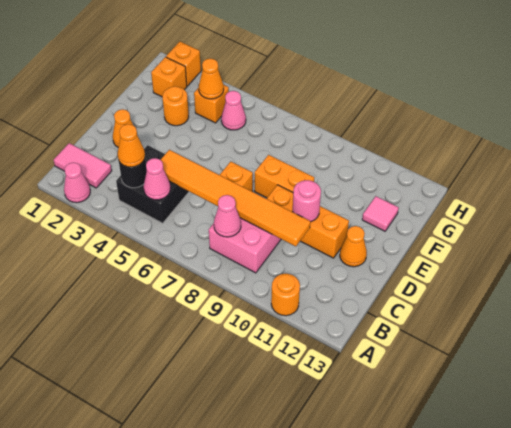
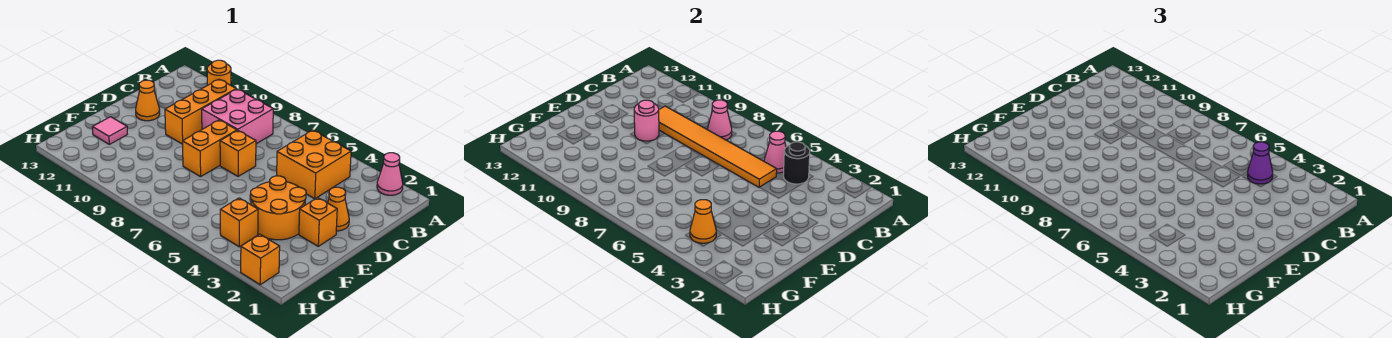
pink tile B1:B2 level 1 -> none
black brick B4:C5 level 1 -> orange brick B4:C5 level 1
orange cone B4 level 3 -> purple cone B4 level 3
orange brick D9:D11 level 1 -> orange brick B10:D10 level 1
orange brick E8:E9 level 1 -> orange brick D8:E8 level 1
orange round brick F3 level 1 -> orange round brick E3:F4 level 1
orange brick G2 level 1 -> orange brick E2 level 1
pink cone G5 level 1 -> none

